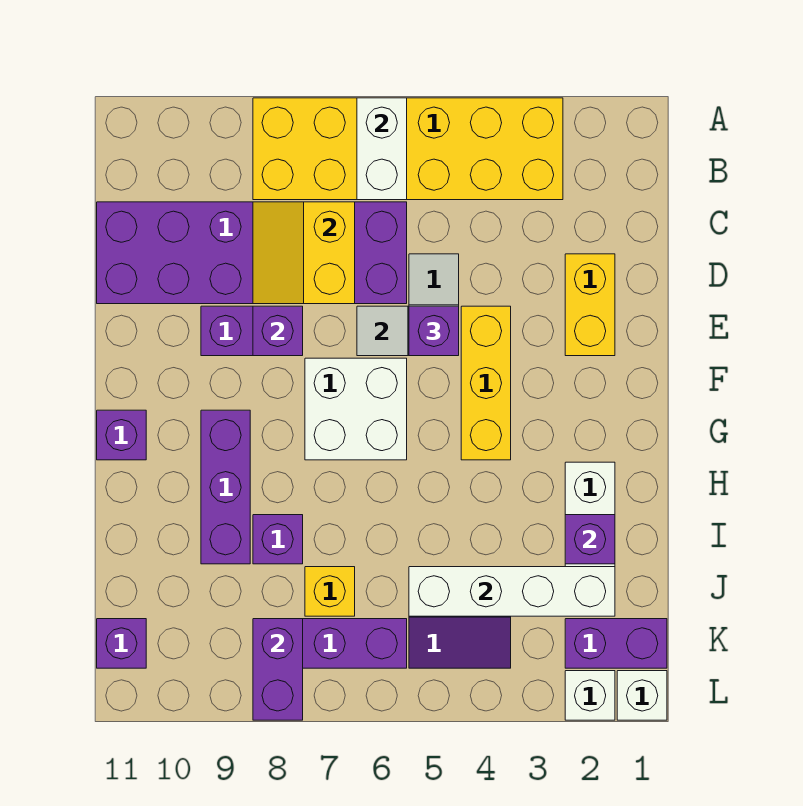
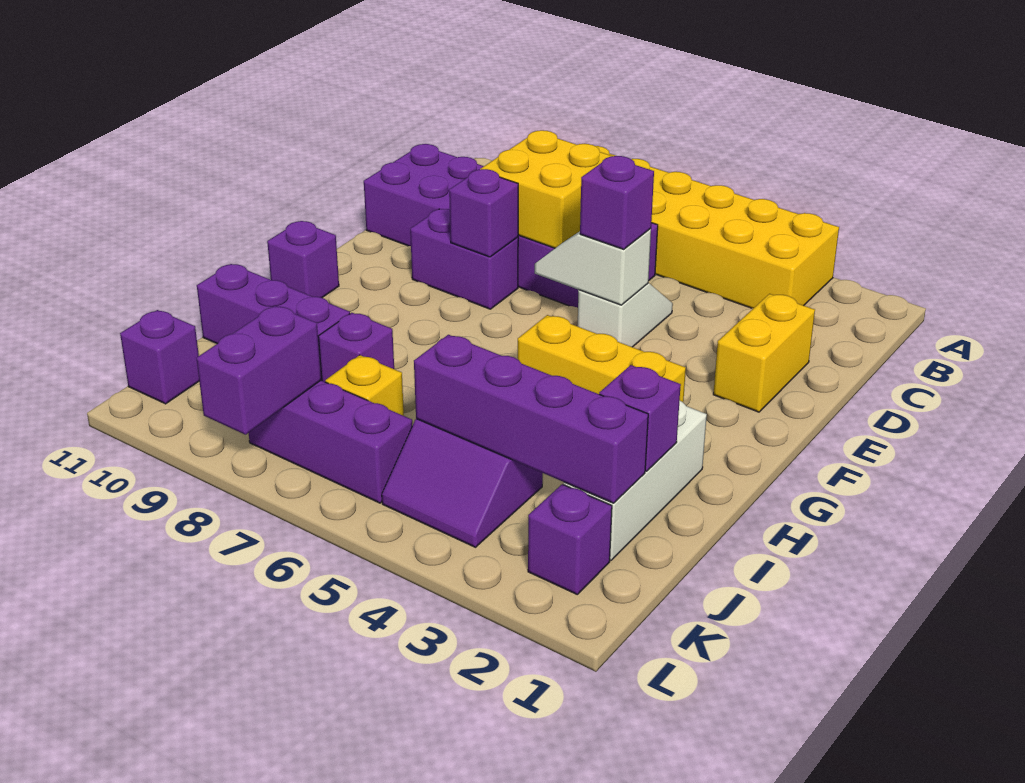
white brick A6:B6 level 2 -> none
yellow slope C7:D8 level 2 top 7 -> yellow brick C7:D8 level 2
yellow brick E4:G4 level 1 -> yellow brick G3:G5 level 1
white brick F6:G7 level 1 -> none
purple brick G9:I9 level 1 -> purple brick I9:I11 level 1
white brick J2:J5 level 2 -> purple brick J2:J5 level 2
purple brick K1:K2 level 1 -> purple brick K2 level 1
white brick L1 level 1 -> none
white brick L2 level 1 -> none

